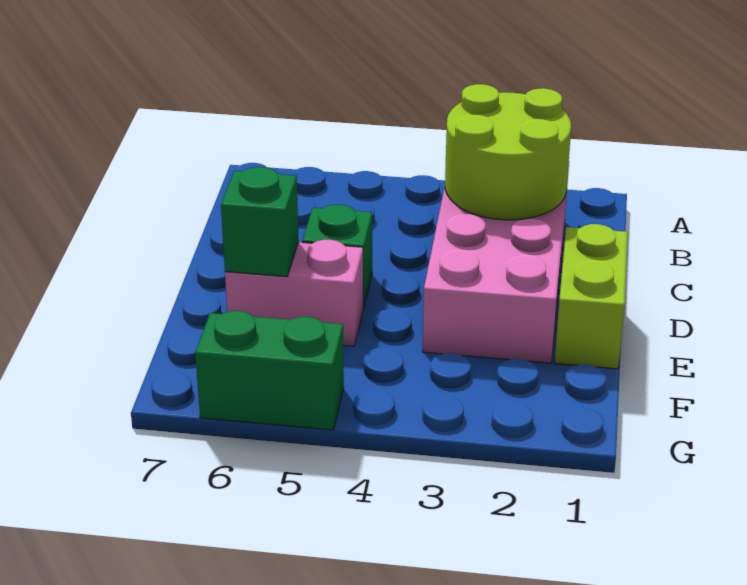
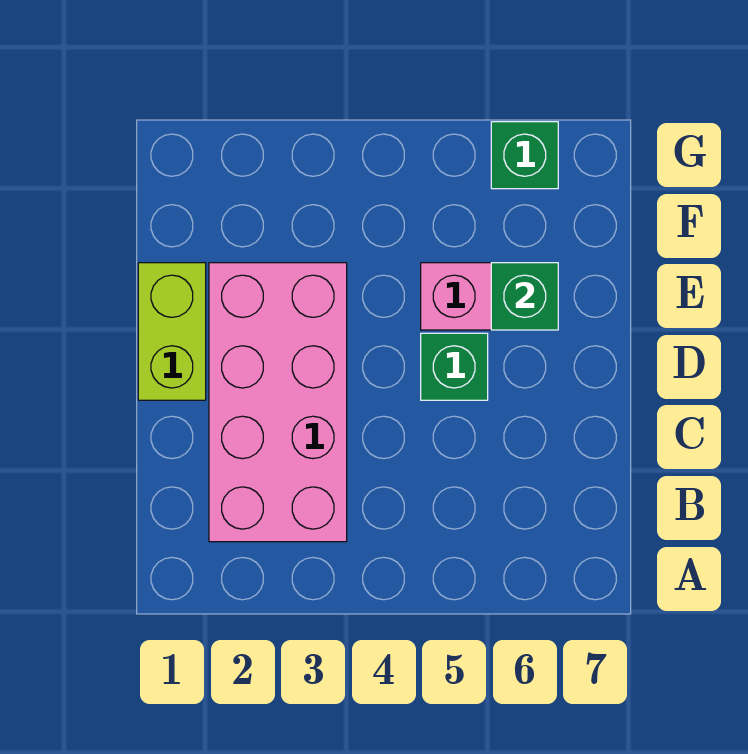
lime round brick B2:C3 level 2 -> none
green brick G5:G6 level 1 -> green brick G6 level 1

